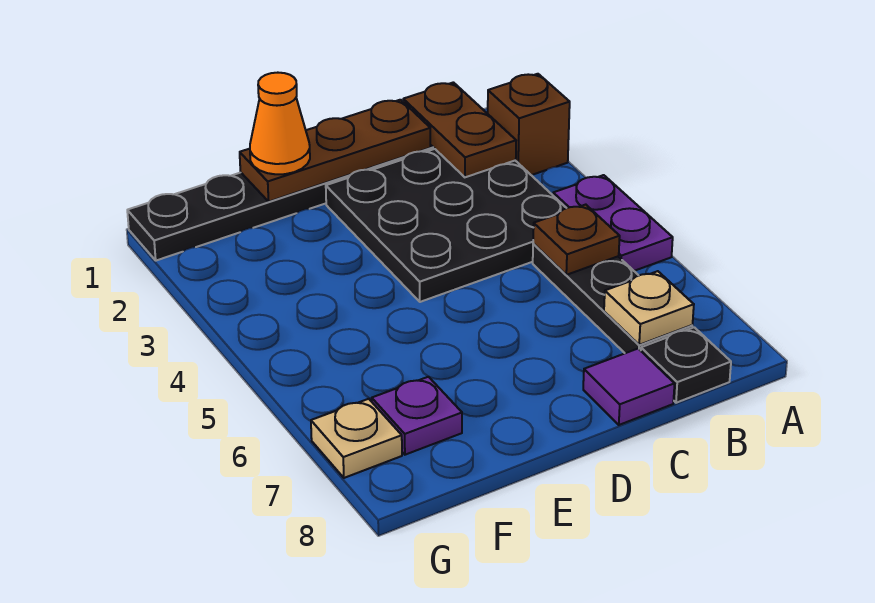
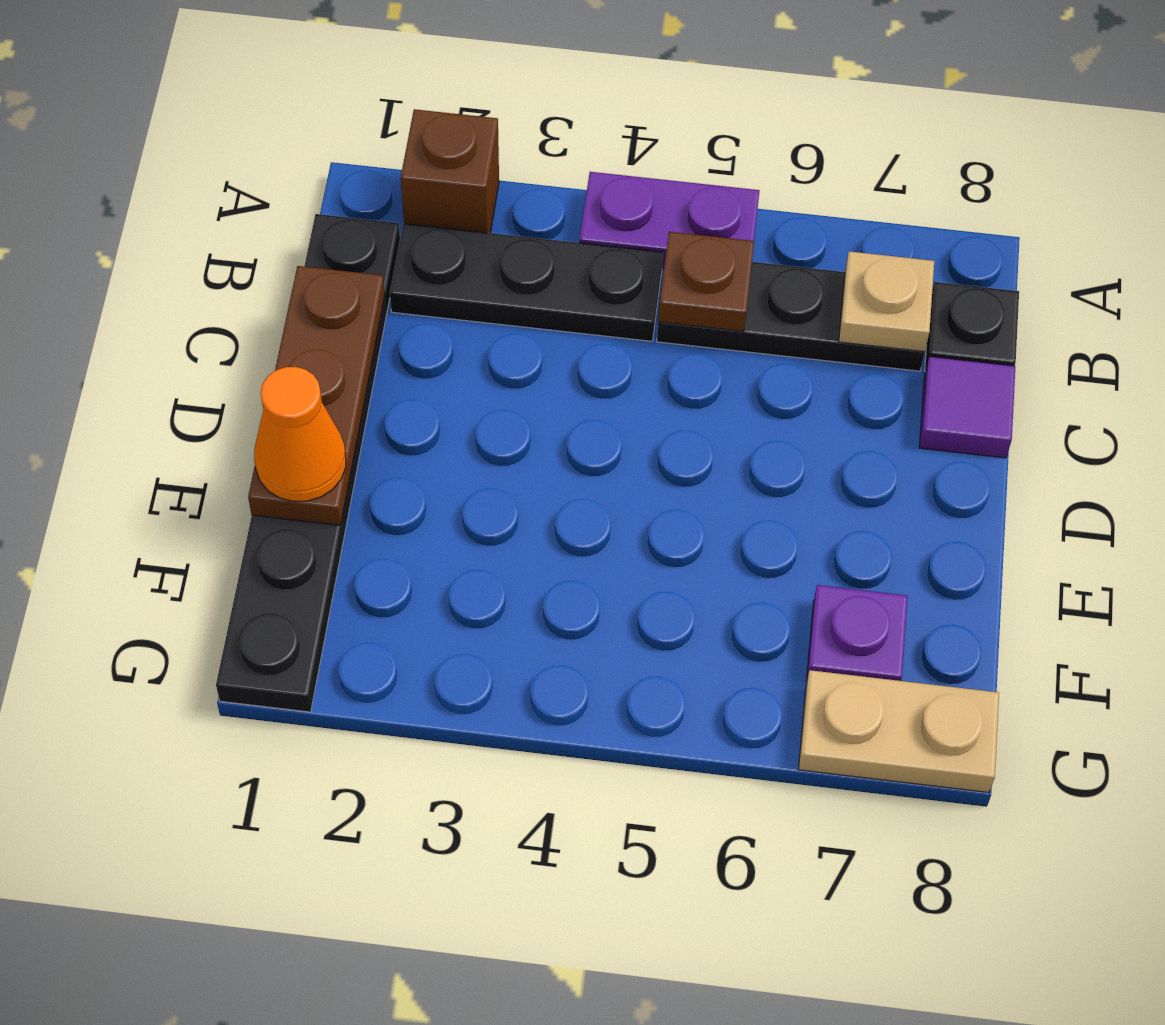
brown plate B1:B2 level 2 -> none
black plate B2:D4 level 1 -> black plate B2:B4 level 1
tan plate G7 level 1 -> tan plate G7:G8 level 1

